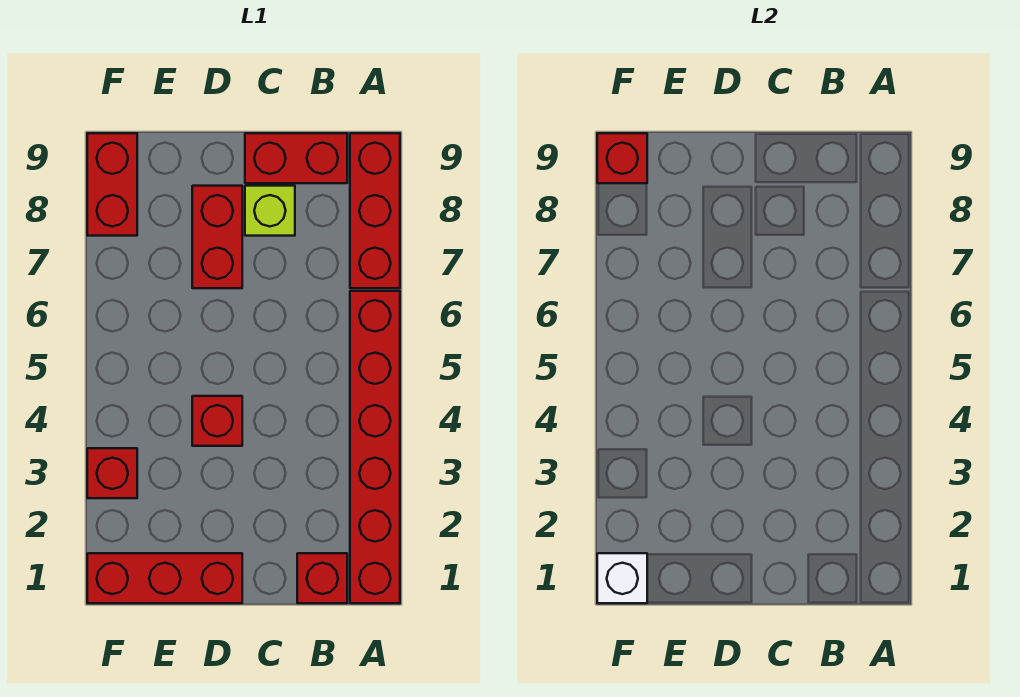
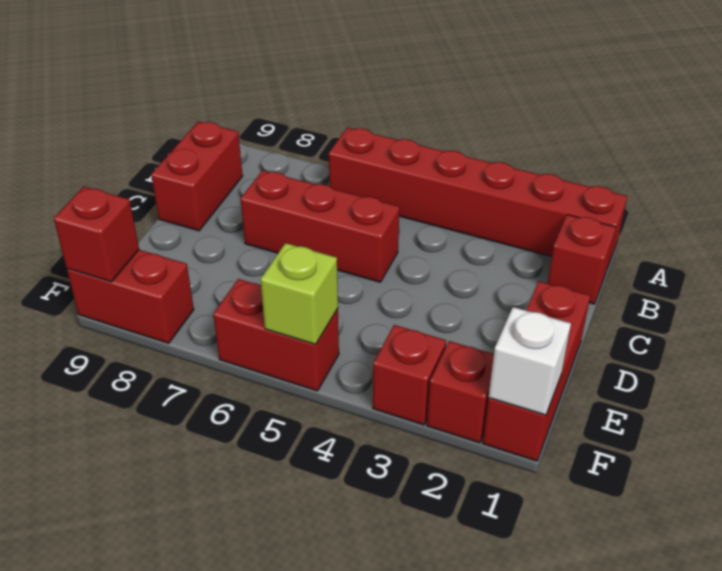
red brick A7:A9 level 1 -> red brick C5:C7 level 1
lime brick C8 level 1 -> lime brick F5 level 2
red brick D4 level 1 -> red brick F2 level 1
red brick D7:D8 level 1 -> red brick F5:F6 level 1

